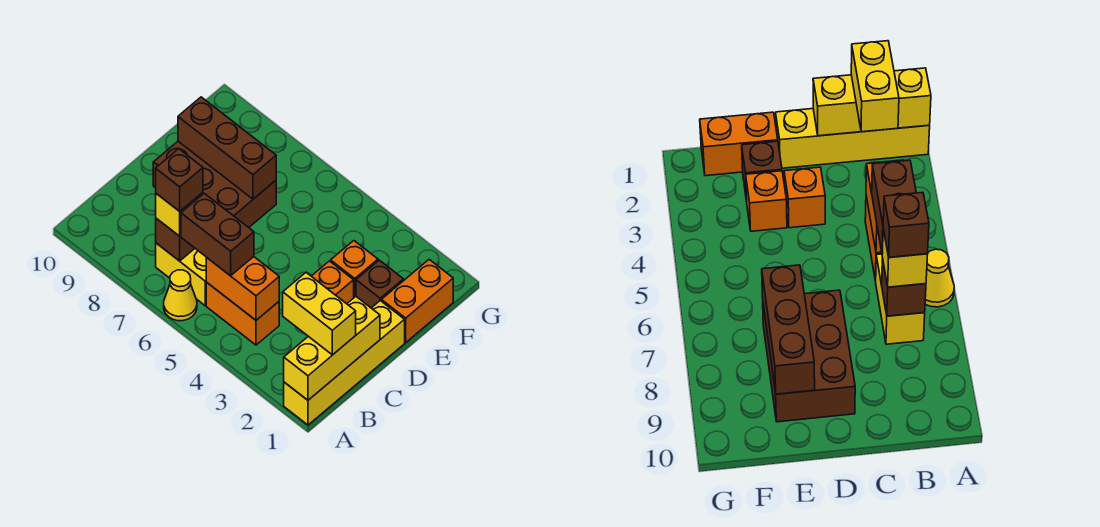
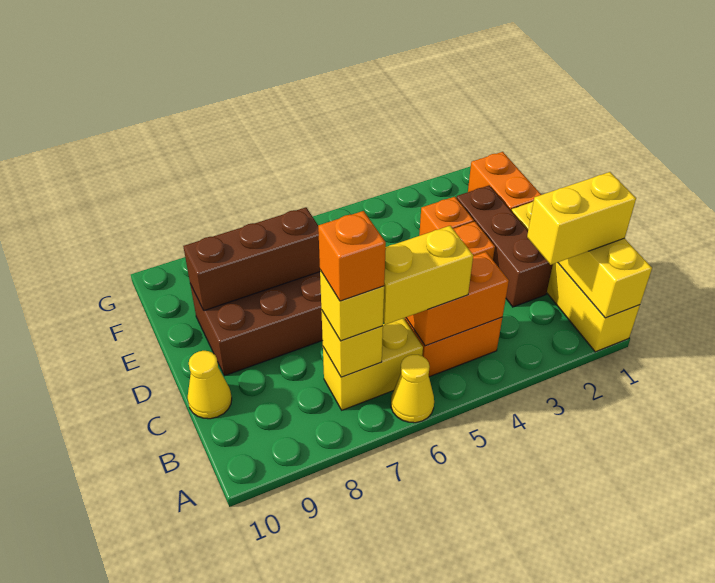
brown brick B5:B6 level 3 -> yellow brick B5:B6 level 3
brown brick B7 level 2 -> yellow brick B7 level 2
brown brick B7 level 4 -> orange brick B7 level 4
none -> yellow cone C10 level 1
brown brick E2 level 1 -> brown brick C2:E2 level 1

